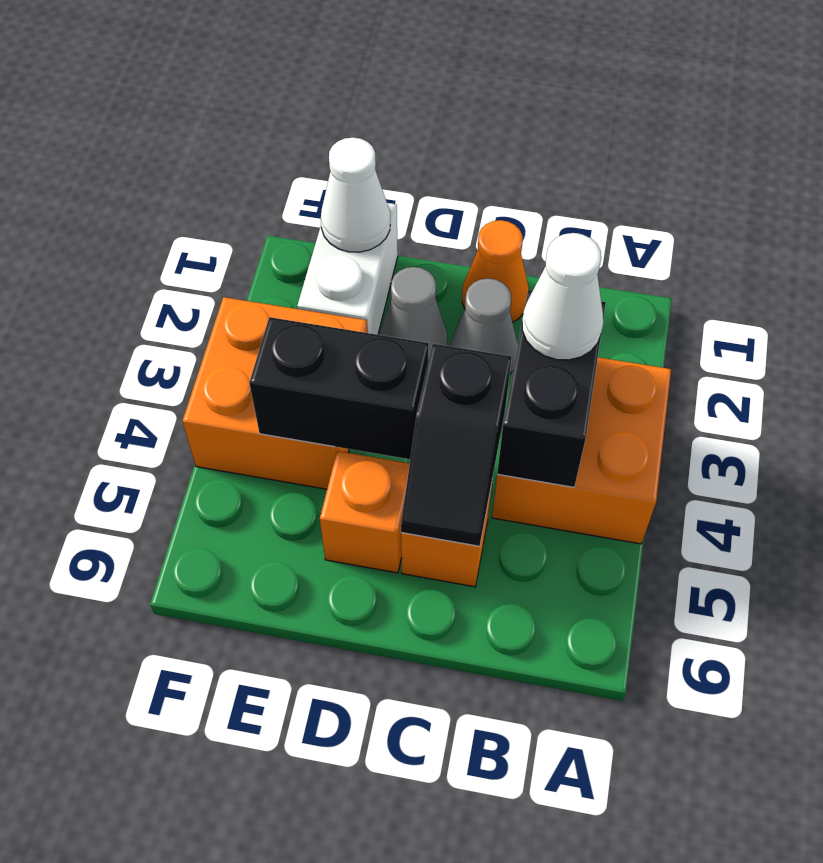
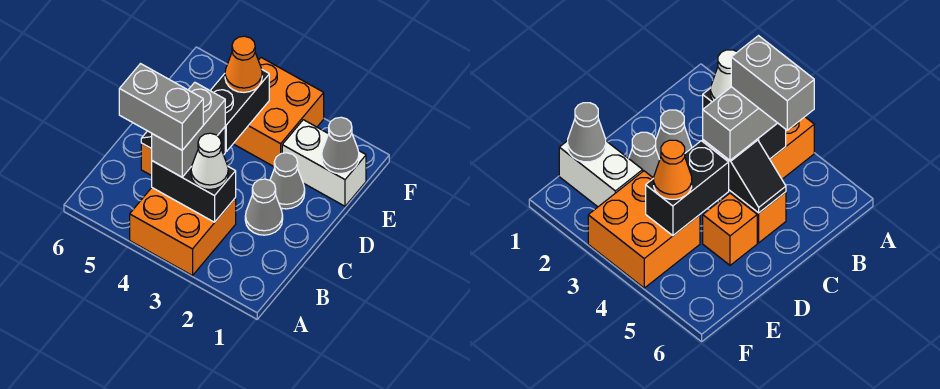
none -> grey brick B4:C4 level 3
none -> grey brick B4:B5 level 4
orange cone C1 level 1 -> orange cone E4 level 3
white cone E1 level 2 -> grey cone E1 level 2

